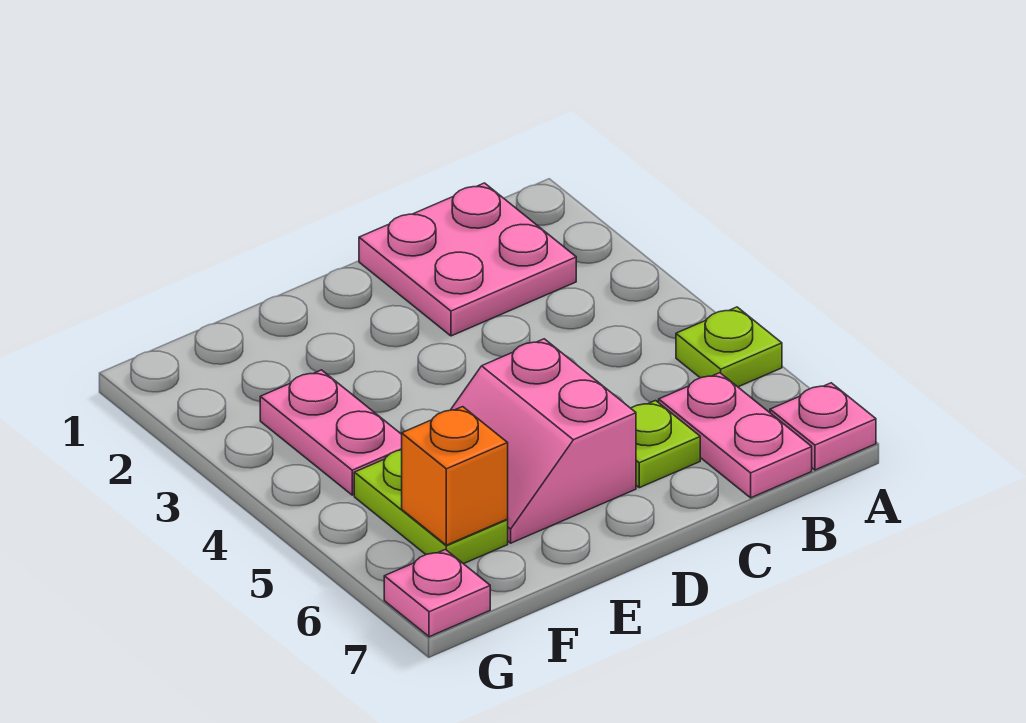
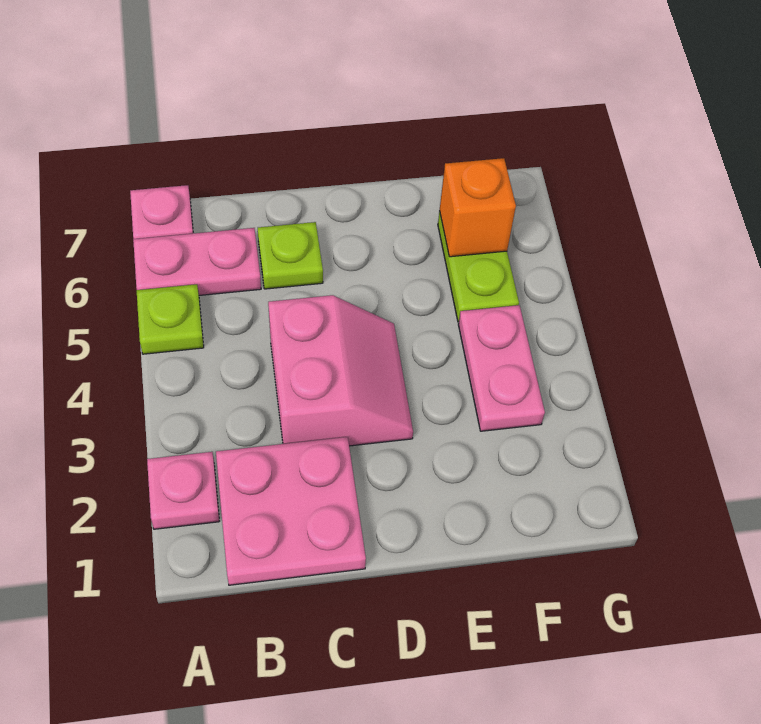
pink plate B6:B7 level 1 -> pink plate A6:B6 level 1
pink slope D5:E6 level 1 top D -> pink slope C3:D4 level 1 top C
pink plate G7 level 1 -> pink plate A2 level 1

